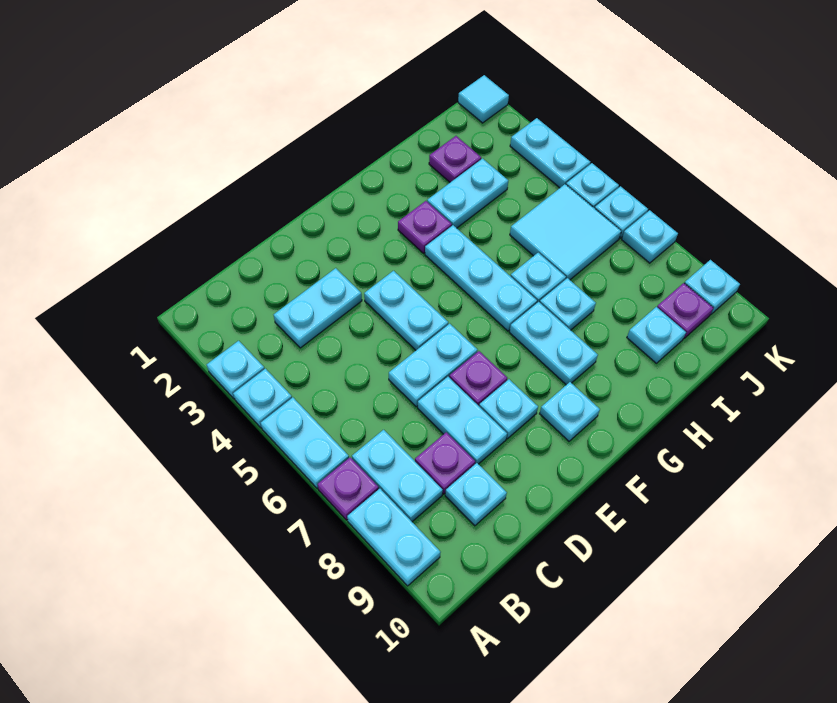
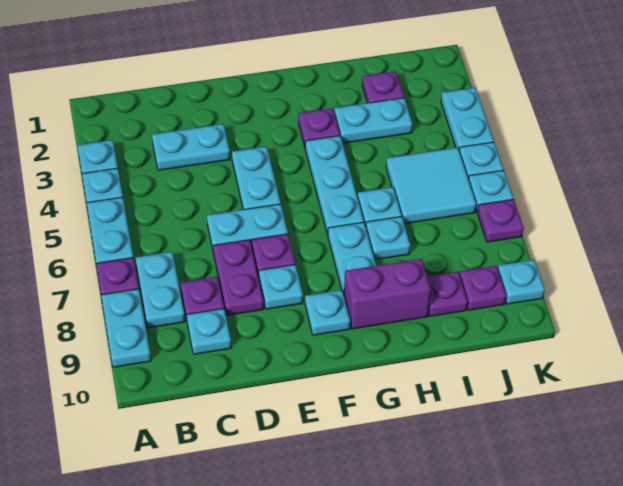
cyan plate D7:D8 level 1 -> purple plate D7:D8 level 1
none -> purple brick G9:H9 level 1
cyan plate I9 level 1 -> purple plate I9 level 1
cyan tile K1 level 1 -> none
cyan plate K7 level 1 -> purple plate K7 level 1

